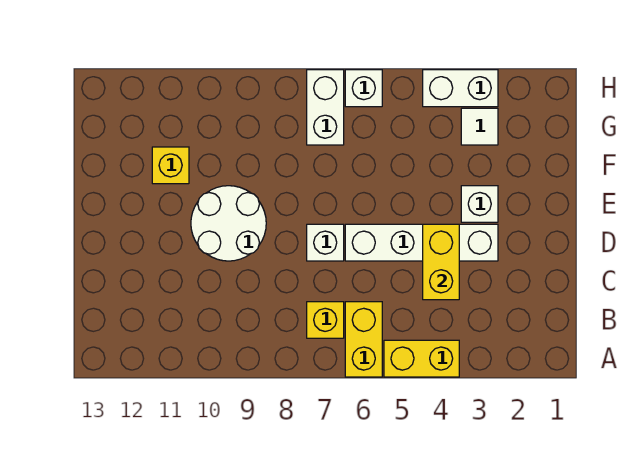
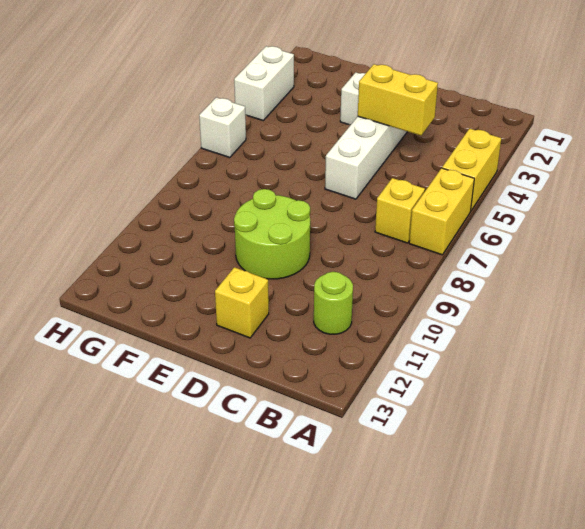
yellow brick A6:B6 level 1 -> yellow brick A6:A7 level 1
none -> lime round brick B11 level 1
white brick D7 level 1 -> none
white round brick D9:E10 level 1 -> lime round brick D9:E10 level 1
yellow brick F11 level 1 -> yellow brick D12 level 1
white tile G3 level 1 -> none
white brick G7:H7 level 1 -> none

